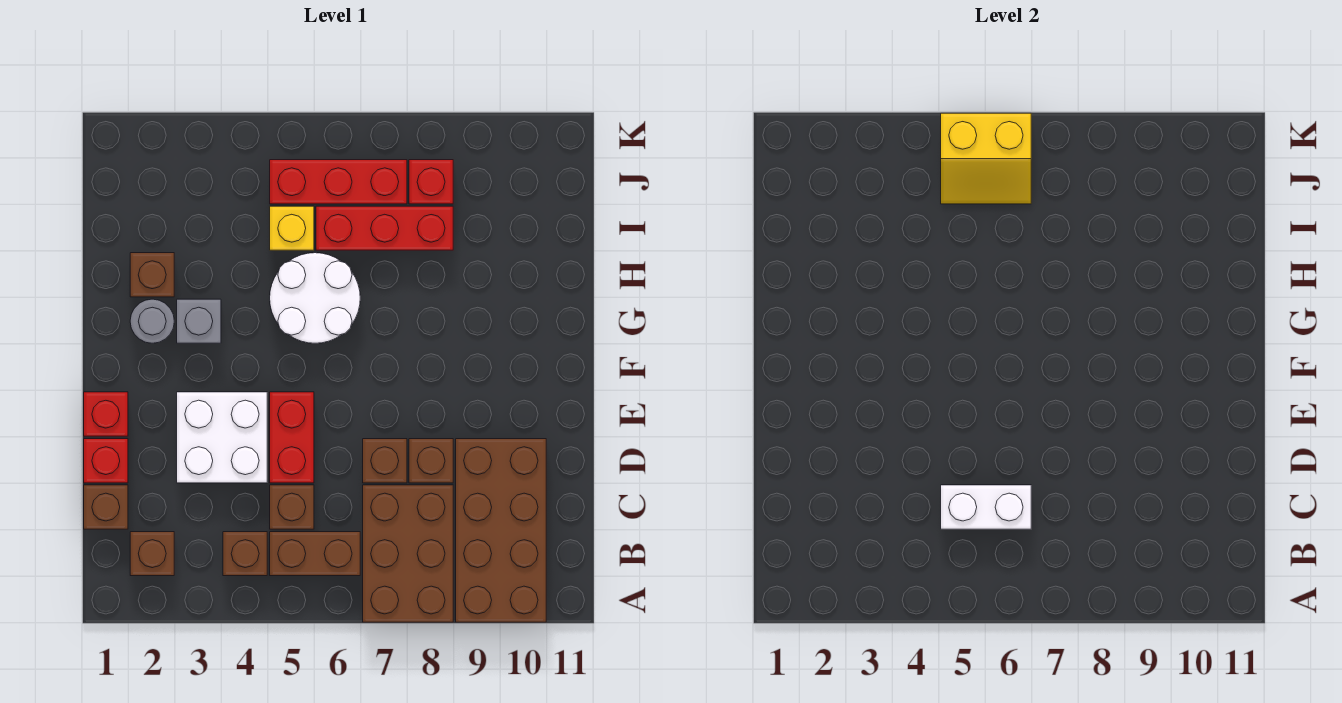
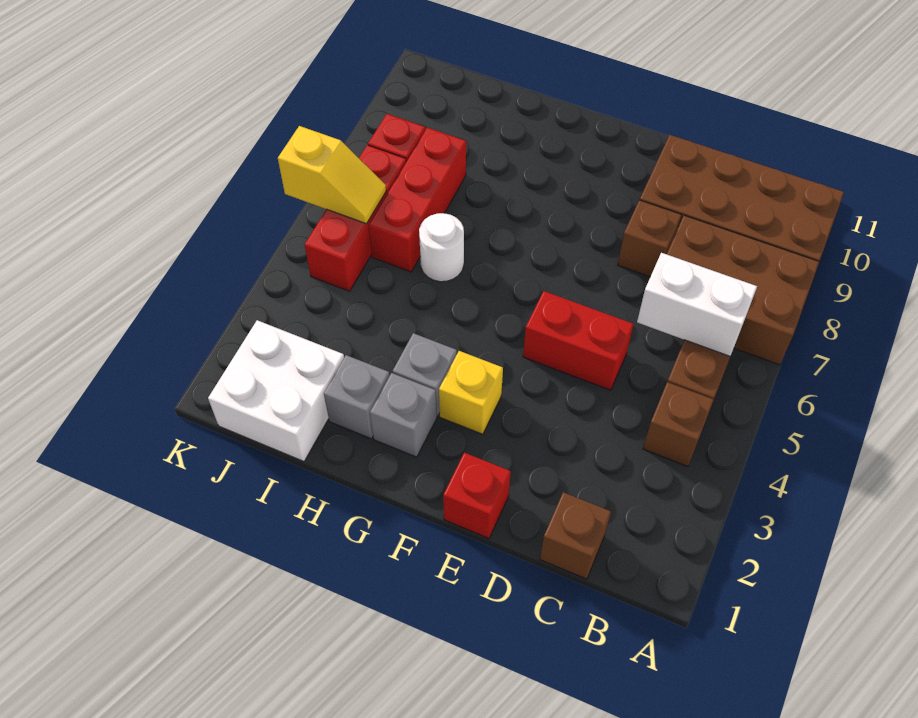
brown brick B2 level 1 -> none
brown brick C5 level 1 -> none
white brick C5:C6 level 2 -> white brick B6:C6 level 2
red brick D1 level 1 -> none
white brick D3:E4 level 1 -> white brick I1:J2 level 1
brown brick D7 level 1 -> none
grey round brick G2 level 1 -> grey brick G2 level 1
white round brick G5:H6 level 1 -> white round brick H6 level 1
brown brick H2 level 1 -> grey brick H2 level 1
yellow brick I5 level 1 -> yellow brick F3 level 1
yellow slope J5:K6 level 2 top K -> yellow slope J6:K6 level 2 top K

